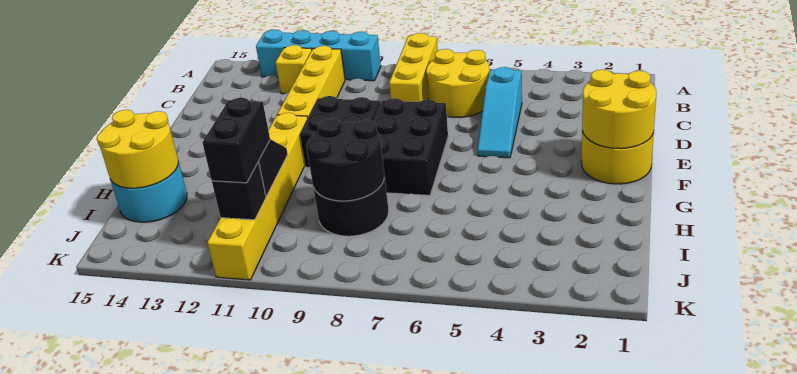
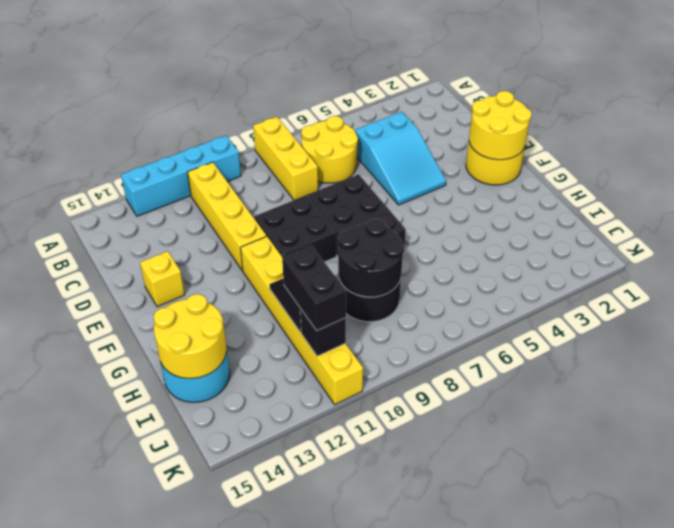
yellow brick B12 level 1 -> yellow brick E14 level 1
cyan slope C5:E5 level 1 top C -> cyan slope C4:E5 level 1 top C

